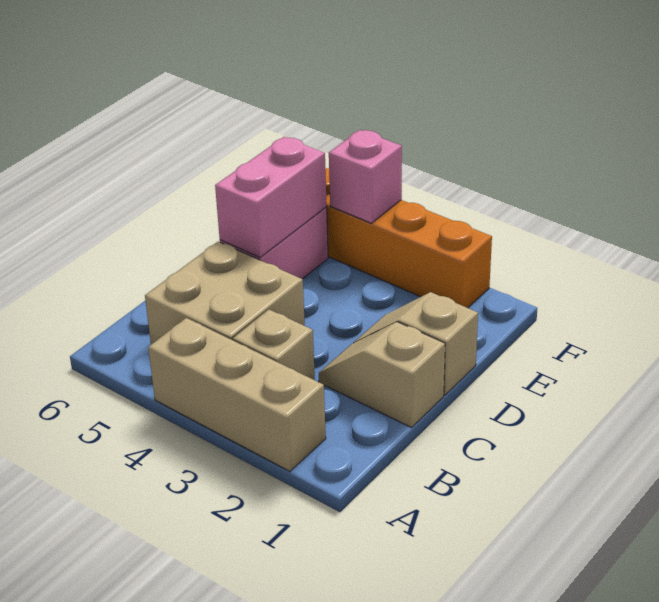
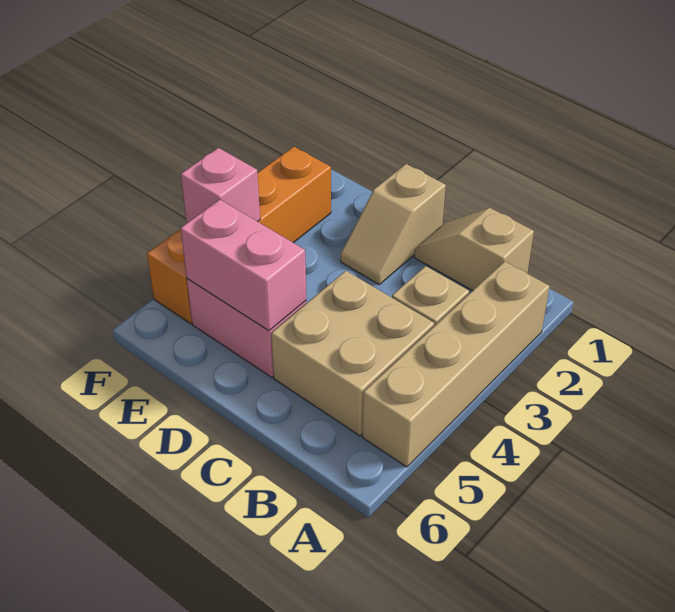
tan brick A2:A4 level 1 -> tan brick A2:A5 level 1
tan slope C1:C2 level 1 top 1 -> tan slope B1:C1 level 1 top B

